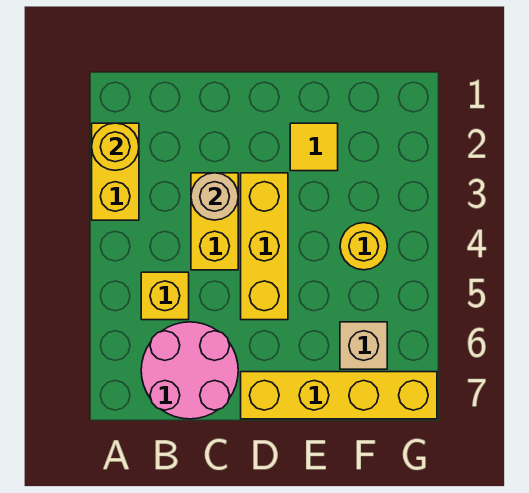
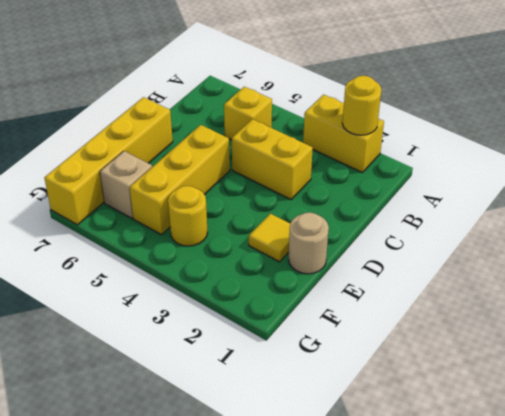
pink round brick B6:C7 level 1 -> none
tan round brick C3 level 2 -> tan round brick E1 level 1
yellow brick D3:D5 level 1 -> yellow brick D5:F5 level 1

